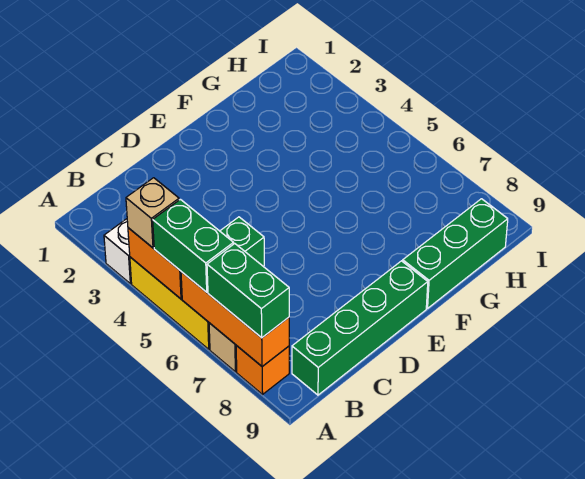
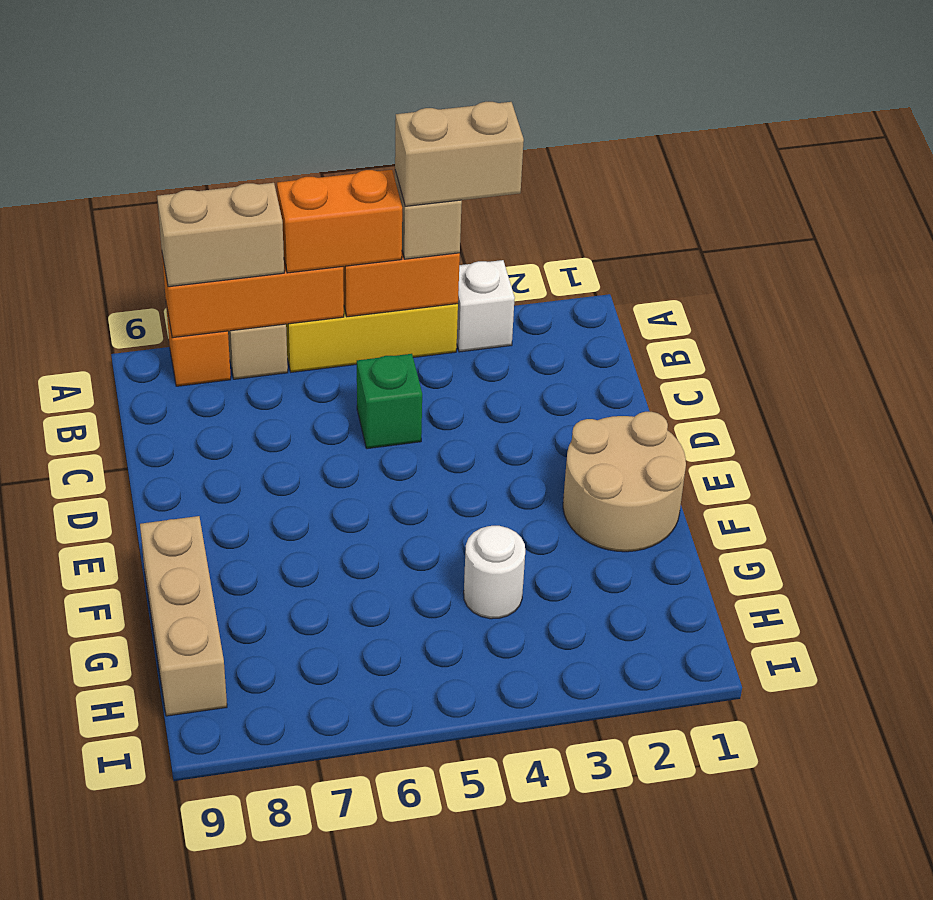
none -> tan brick A3:A4 level 4
green brick A5:A6 level 3 -> orange brick A5:A6 level 3
green brick A7:A8 level 3 -> tan brick A7:A8 level 3
green brick B9:E9 level 1 -> none
none -> tan round brick E1:F2 level 1
green brick F9:H9 level 1 -> tan brick F9:H9 level 1
none -> white round brick G4 level 1

